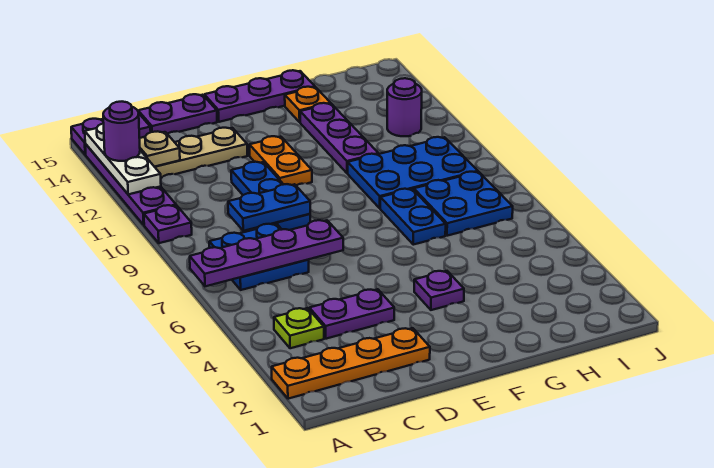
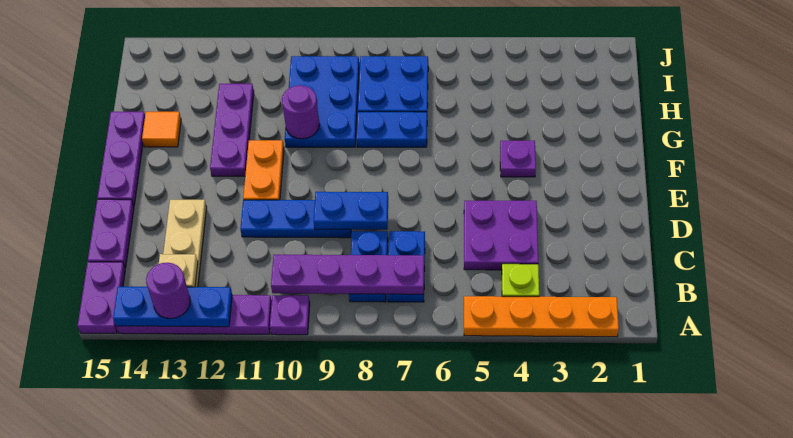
orange plate A2:D2 level 1 -> orange plate A2:A5 level 1
purple plate A7:D7 level 2 -> purple plate B7:B10 level 2
white plate A12:A14 level 2 -> blue plate A12:A14 level 2
purple plate C4:D4 level 1 -> purple plate C4:D5 level 1
blue plate C9:D9 level 2 -> blue plate D8:D9 level 2
orange plate E11:E12 level 1 -> orange plate E11:F11 level 1
purple plate G11:G13 level 1 -> purple plate F12:H12 level 1
orange plate G14 level 1 -> orange tile G14 level 1
purple round brick I12 level 1 -> purple round brick G10 level 2

